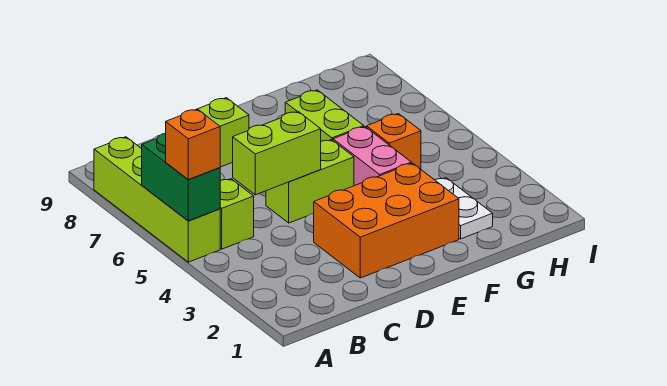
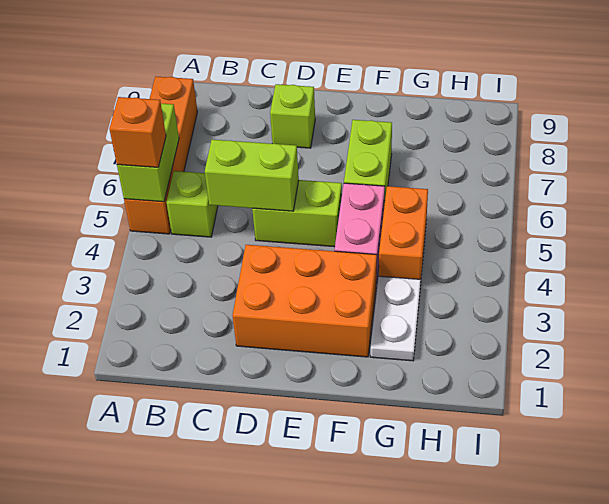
lime brick A5:A8 level 1 -> orange brick A5:A8 level 1
green brick A5:A6 level 2 -> lime brick A5:A6 level 2
orange brick G5 level 1 -> orange brick G4:G5 level 1

